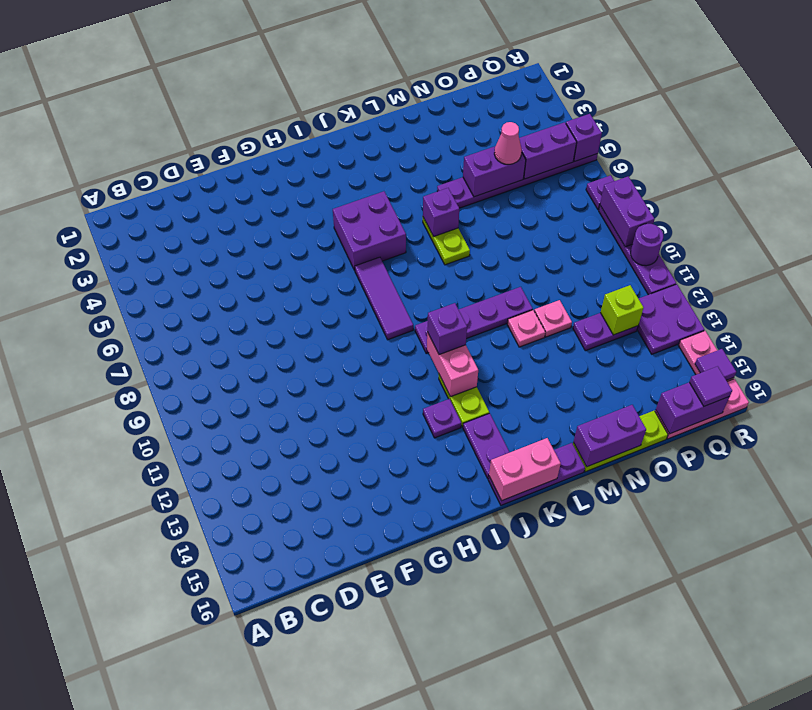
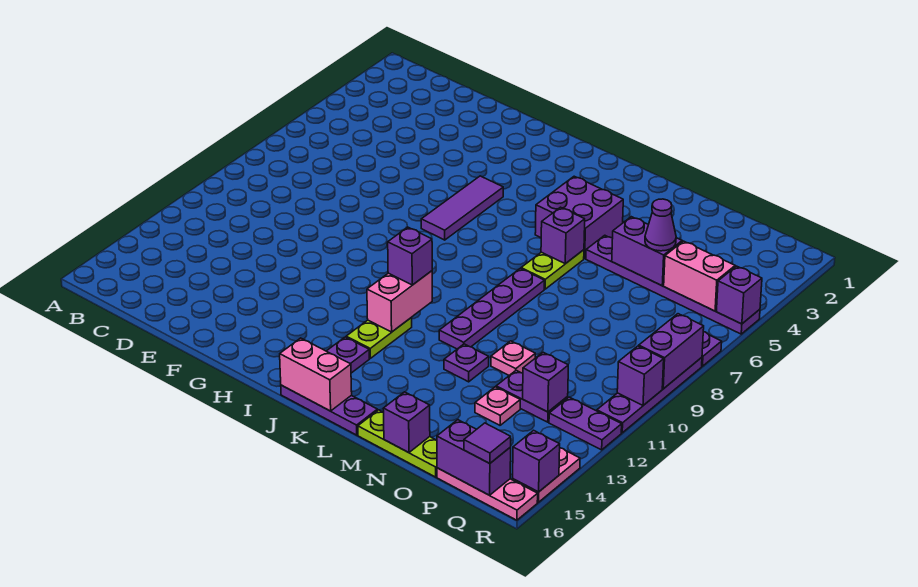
purple brick I5:J6 level 1 -> purple brick K4:L5 level 1
purple tile I7:I9 level 1 -> purple tile H5:H7 level 1
purple plate I13 level 1 -> purple plate M12 level 1
purple plate J10:M10 level 1 -> purple plate L8:L11 level 1
pink plate M11 level 1 -> pink plate O13 level 1
purple brick M16:N16 level 2 -> purple brick N16 level 2
pink cone O5 level 3 -> purple cone O5 level 3
purple brick P5:Q5 level 2 -> pink brick P5:Q5 level 2
lime brick P12 level 2 -> purple brick P12 level 2
purple plate Q12:R13 level 1 -> purple plate Q12:R12 level 1
purple round brick R10 level 2 -> purple brick R10 level 2
purple tile R15 level 2 -> purple brick R15 level 2

